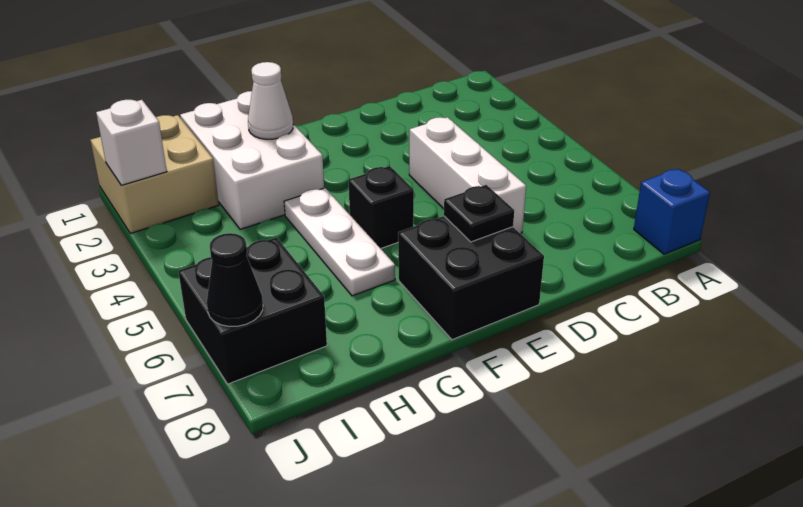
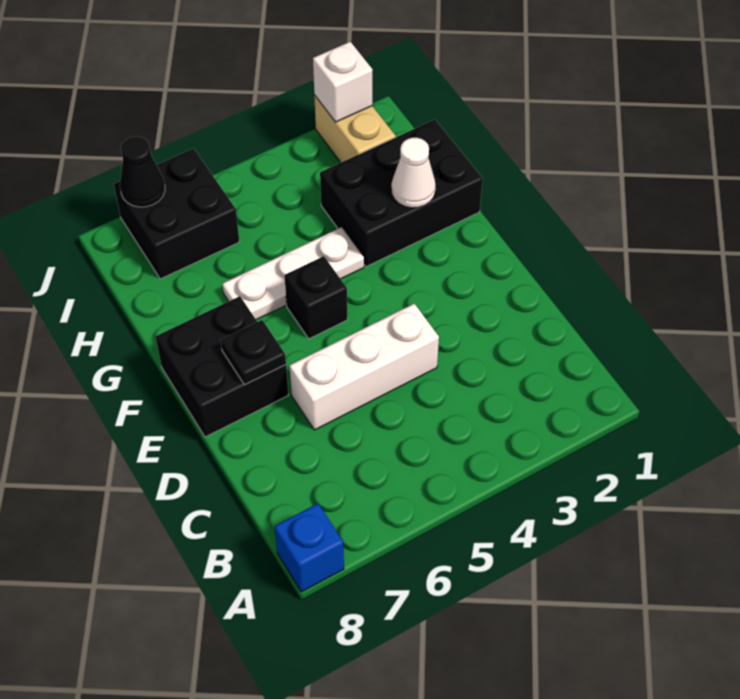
white brick G1:H3 level 1 -> black brick G1:H3 level 1
tan brick I1:J2 level 1 -> tan brick I2:J2 level 1

